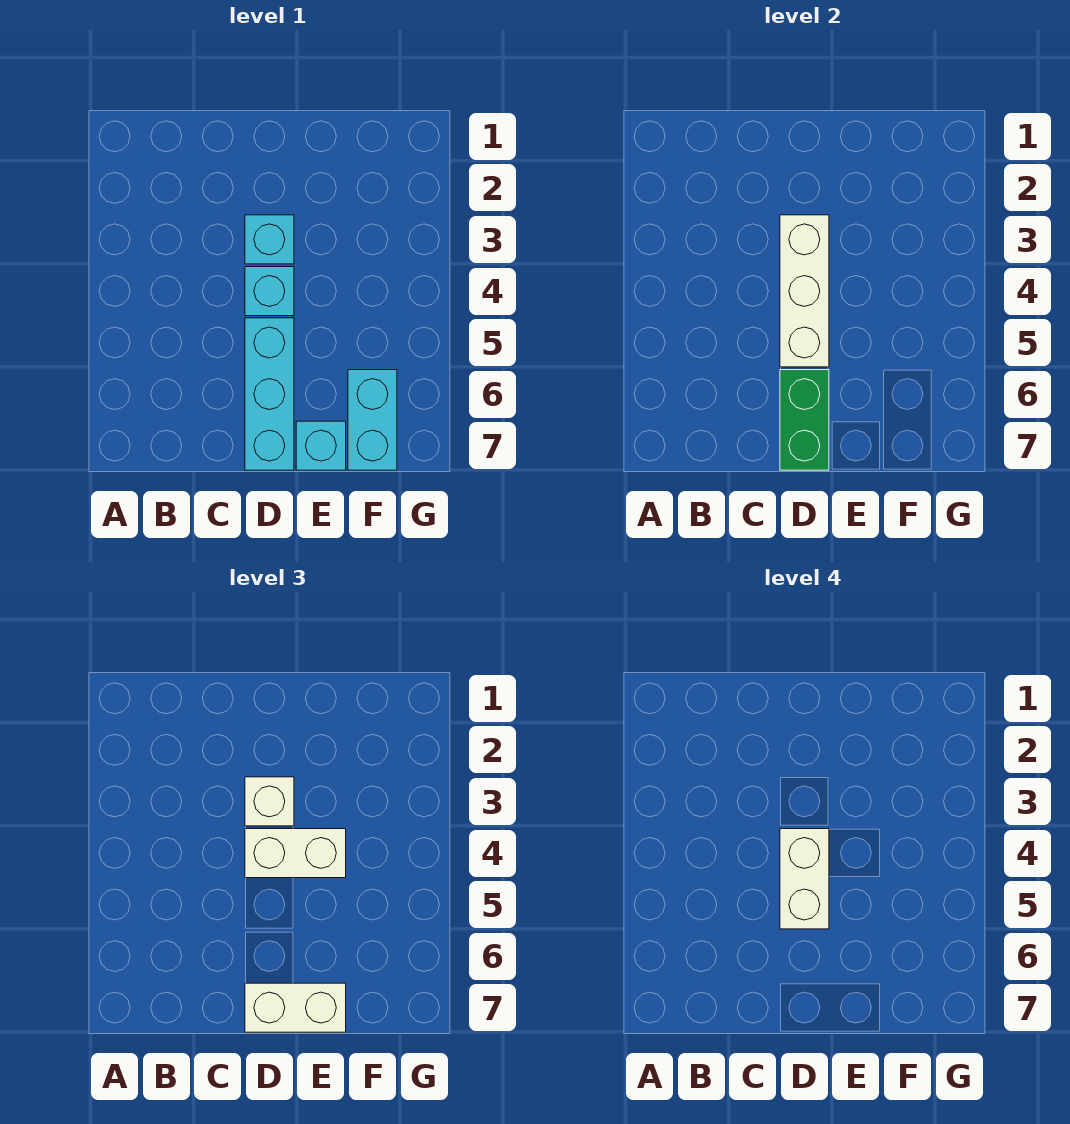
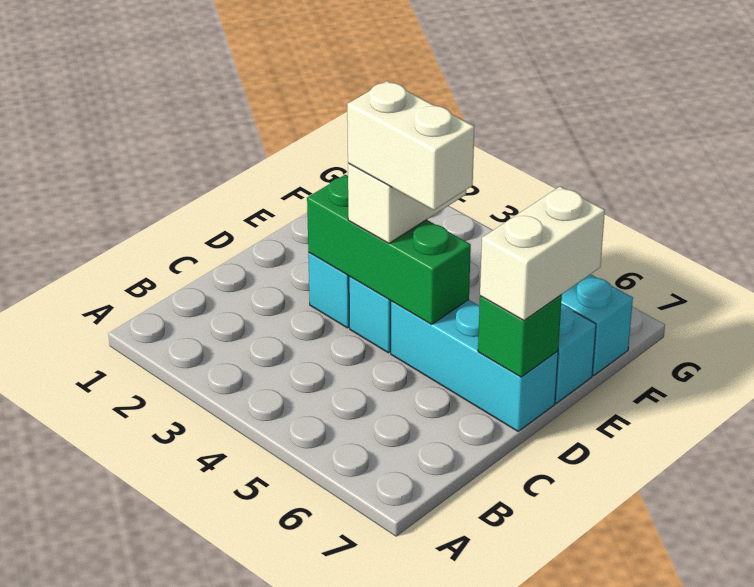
white brick D3:D5 level 2 -> green brick D3:D5 level 2
white brick D3 level 3 -> none
green brick D6:D7 level 2 -> green brick D7 level 2

